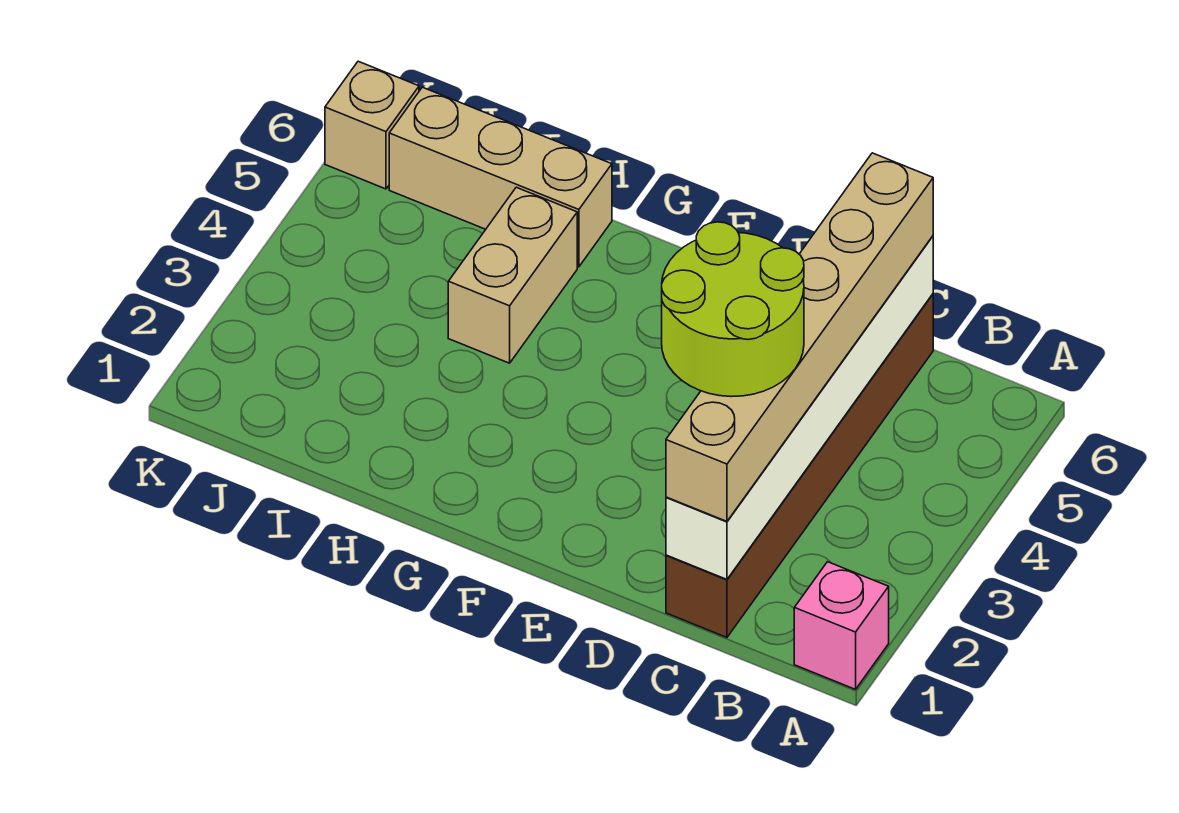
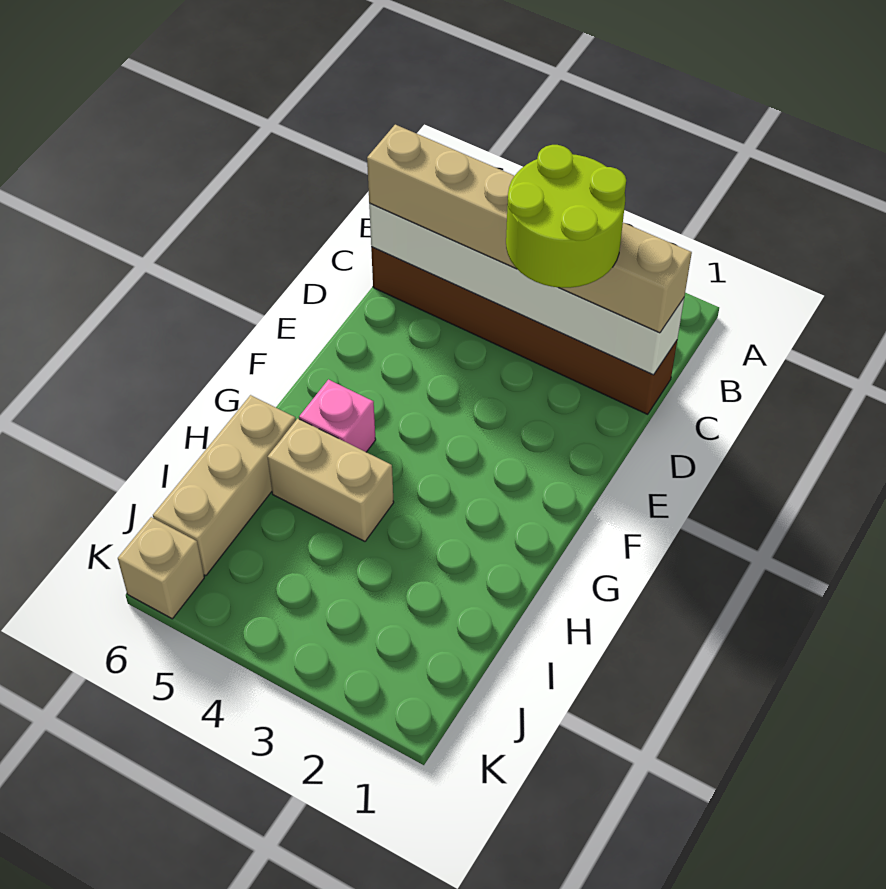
pink brick A1 level 1 -> pink brick G5 level 1

